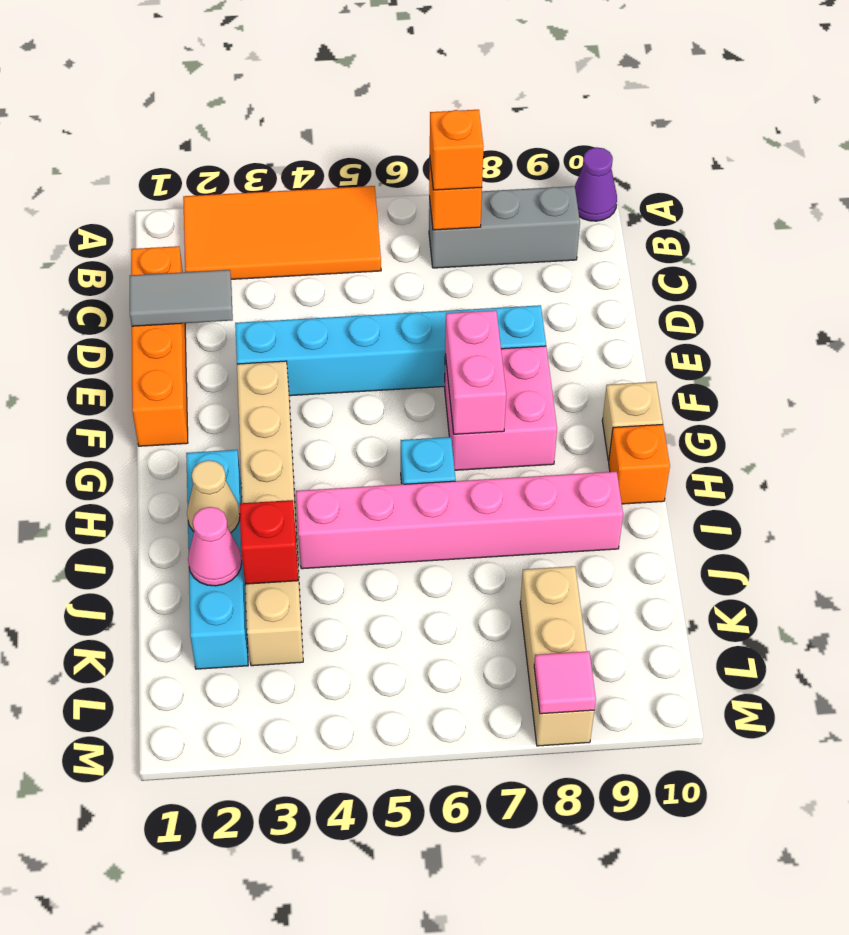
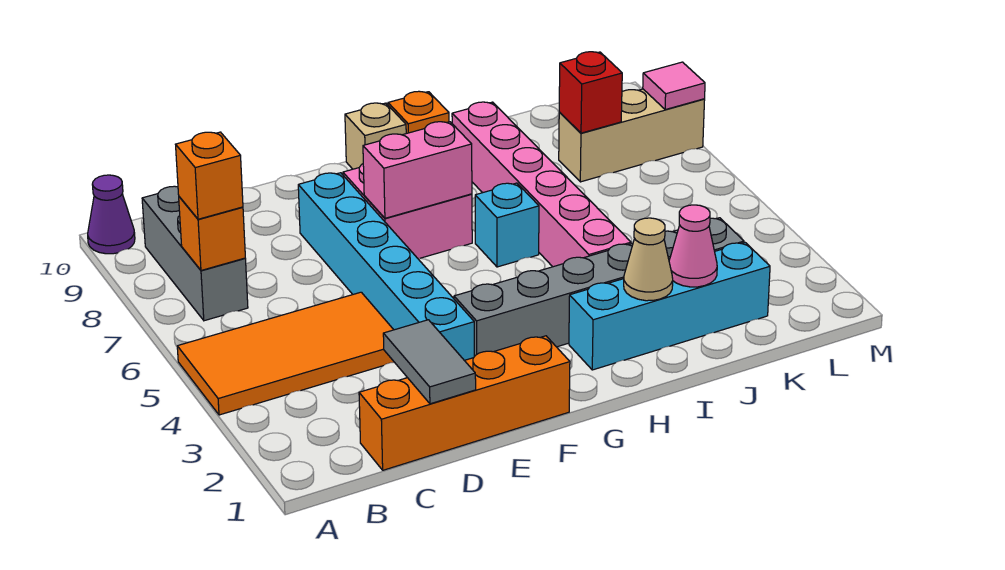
orange tile A2:B5 level 1 -> orange tile A4:D5 level 1
tan brick F3:K3 level 1 -> grey brick F3:K3 level 1
red brick J3 level 2 -> red brick K8 level 2

